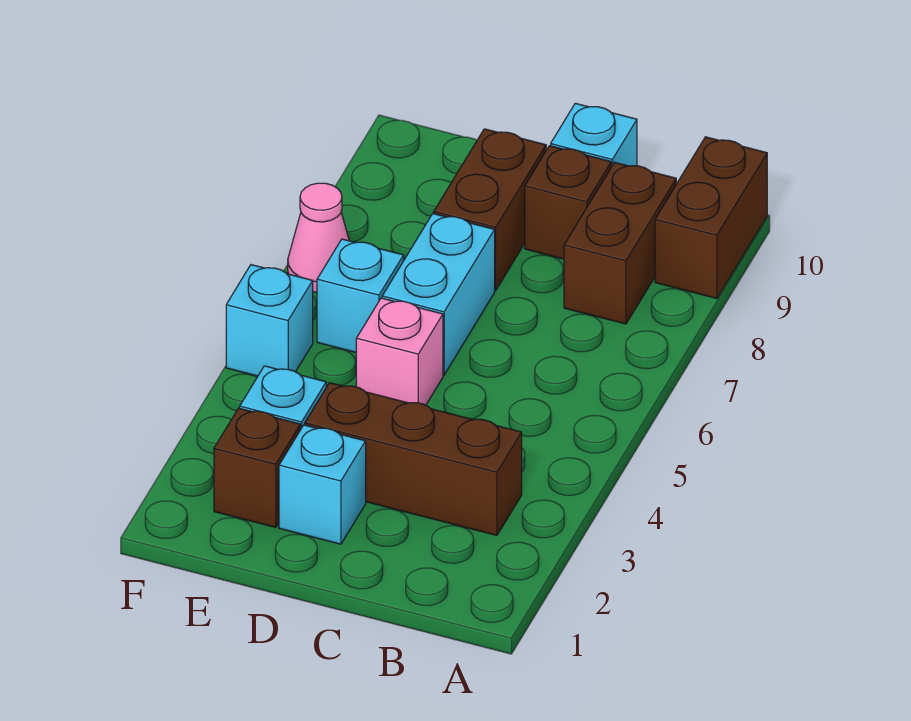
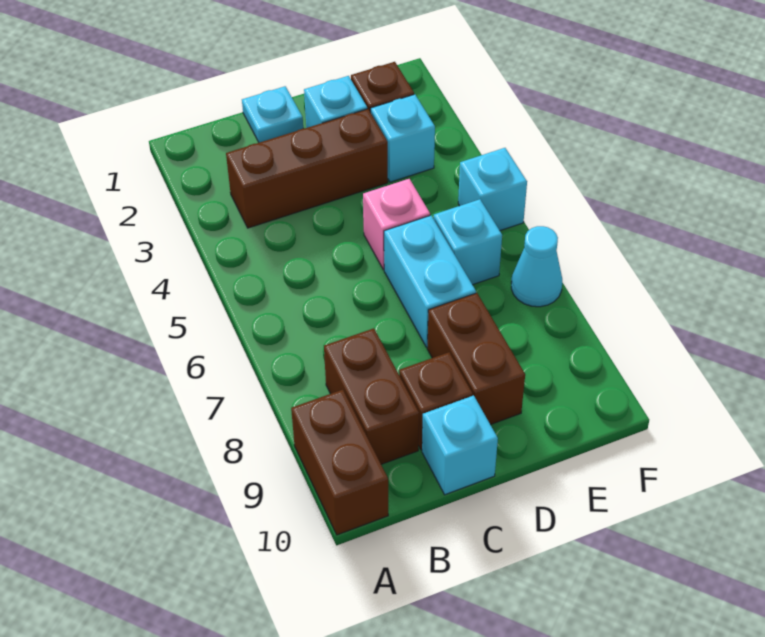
none -> cyan plate C1 level 1
pink cone F7 level 1 -> cyan cone F7 level 1

